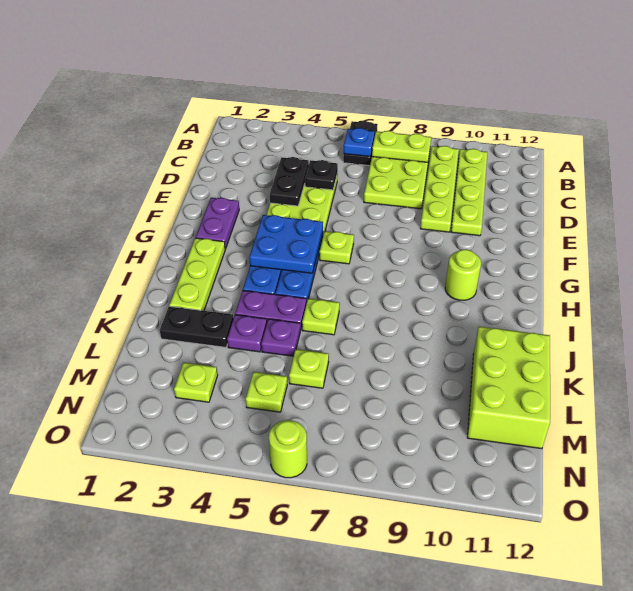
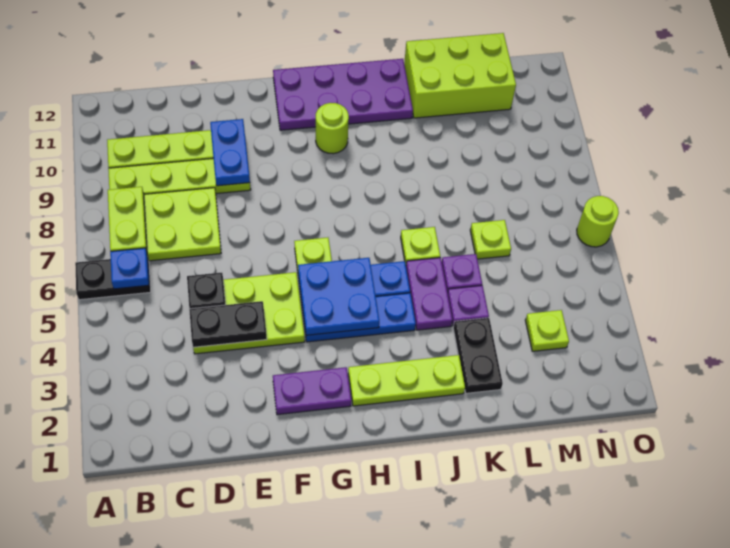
none -> blue plate E9:E10 level 2
none -> purple plate G11:J12 level 1
lime plate M5 level 1 -> none

